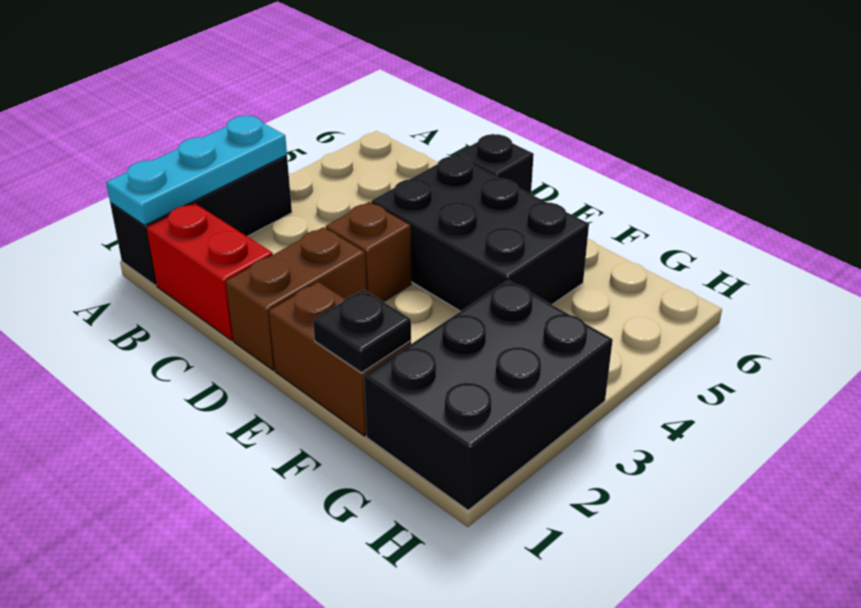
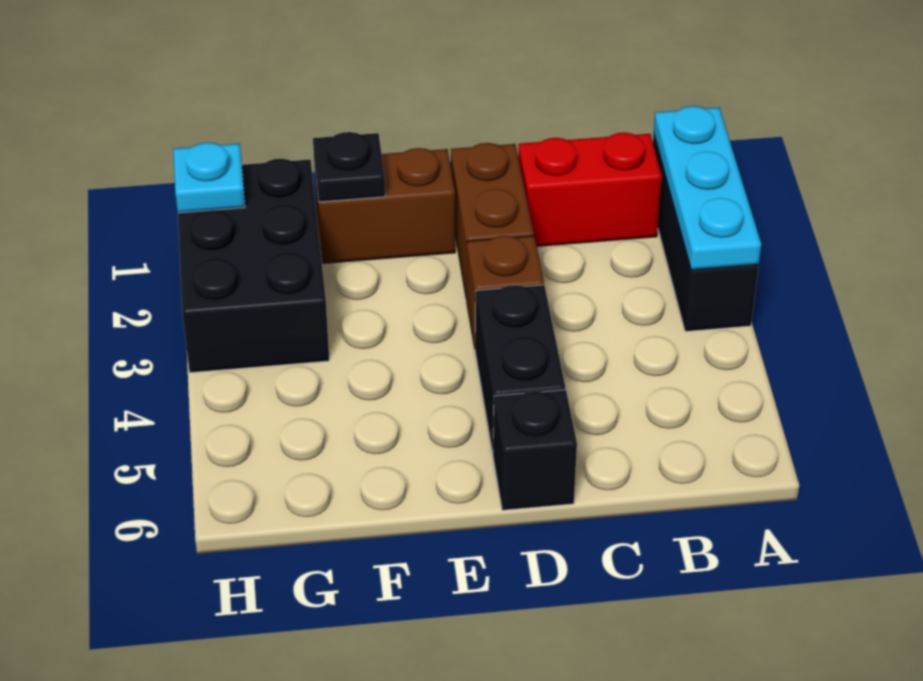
black brick D4:F5 level 1 -> black brick D4:D5 level 1
none -> cyan plate H1 level 2

